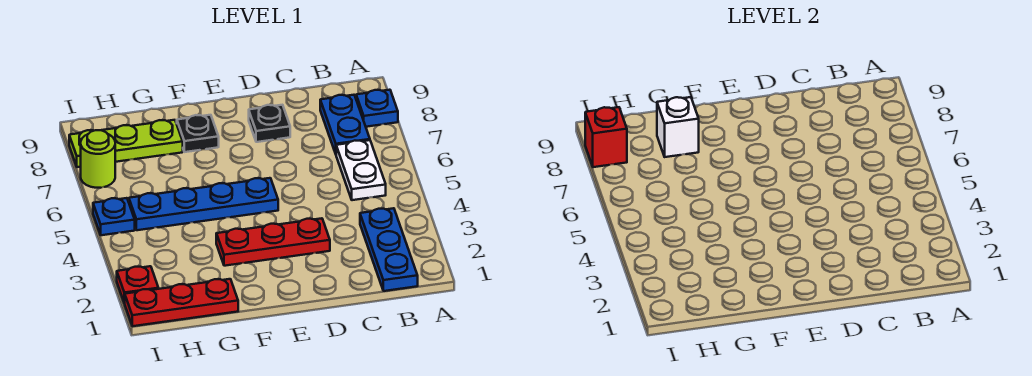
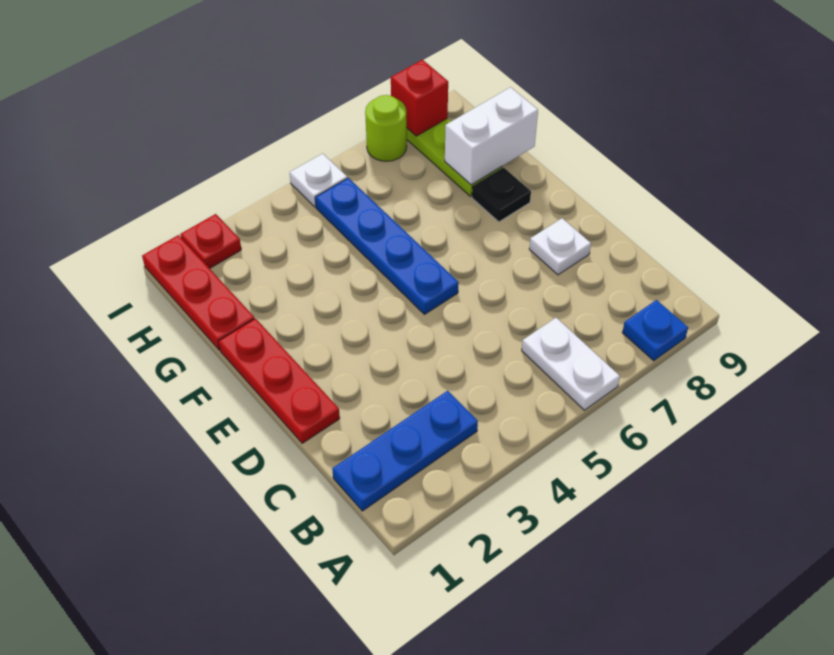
white plate B5:B6 level 1 -> white plate A6:B6 level 1
blue plate B7:B8 level 1 -> none
red plate D3:F3 level 1 -> red plate D1:F1 level 1
black plate D8 level 1 -> white plate D8 level 1
white brick G8 level 2 -> white brick G8:G9 level 2
blue plate I5 level 1 -> white plate I5 level 1

